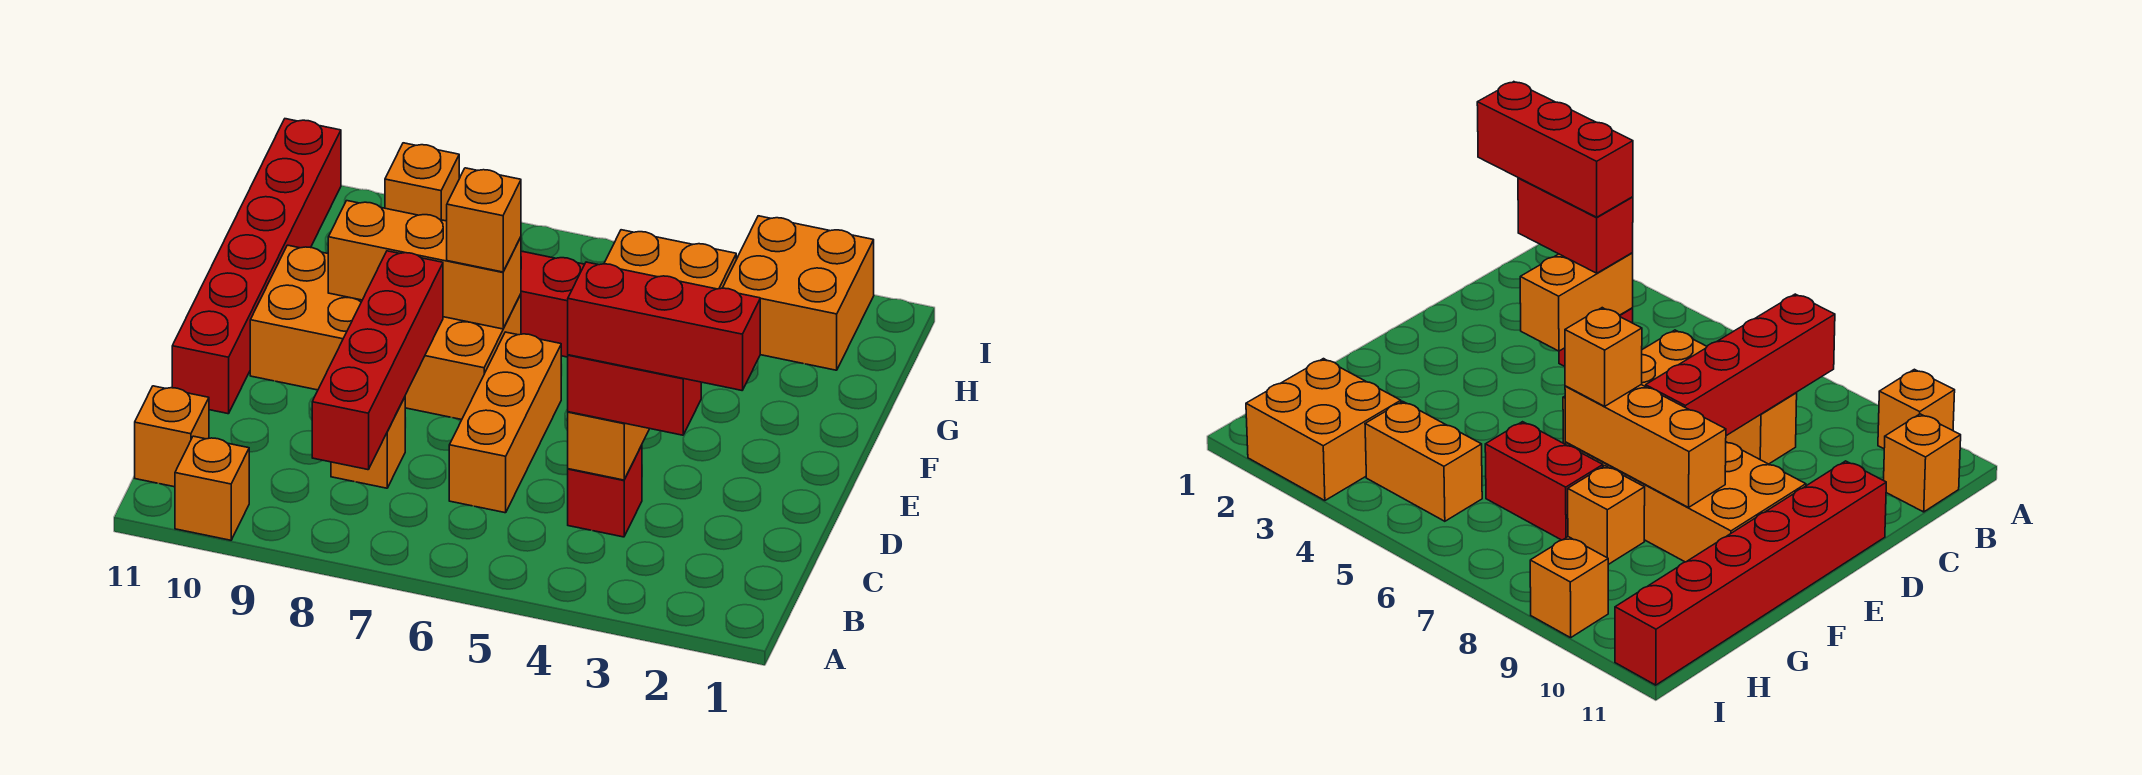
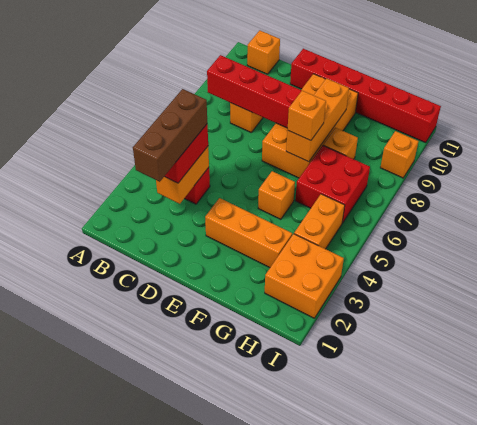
orange brick A10 level 1 -> orange brick F5 level 1
red brick C2:C4 level 4 -> brown brick C2:C4 level 4
orange brick C4:D4 level 2 -> orange brick C3:C4 level 2
orange brick C6:E6 level 1 -> orange brick E3:G3 level 1
red brick G6:G7 level 1 -> red brick G6:H7 level 1

